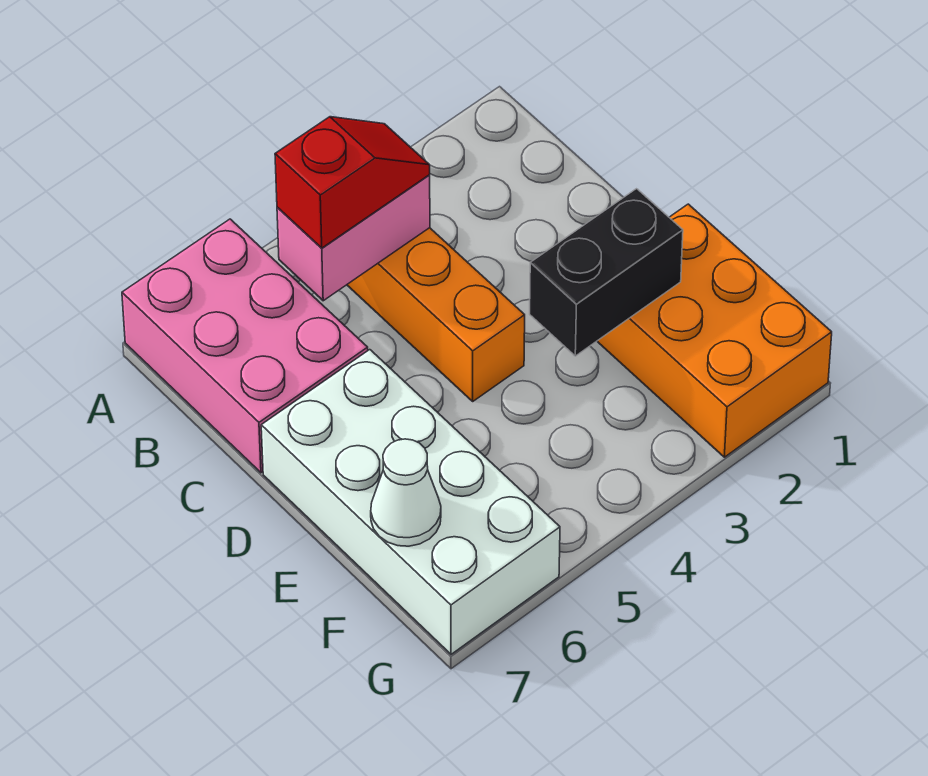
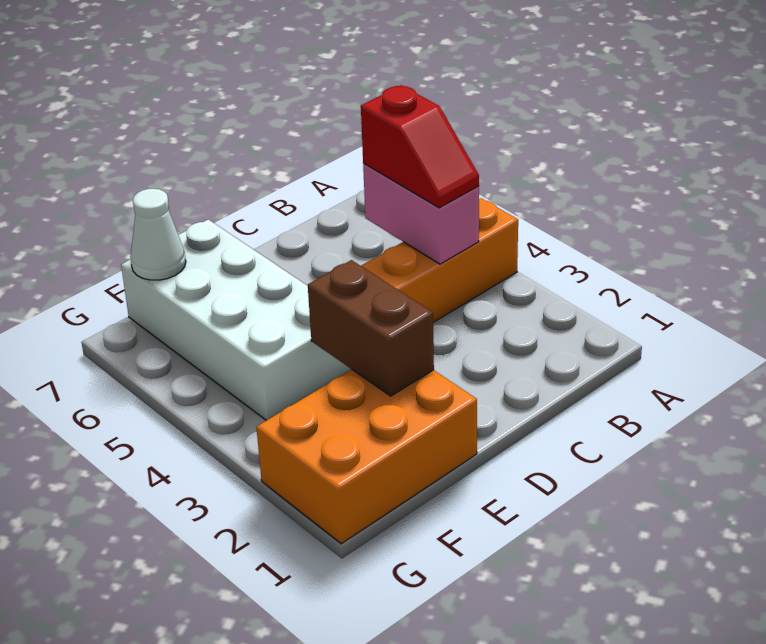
pink brick A6:C7 level 1 -> none
white brick D6:G7 level 1 -> white brick E4:F7 level 1
black brick E2:E3 level 2 -> brown brick E2:E3 level 2

